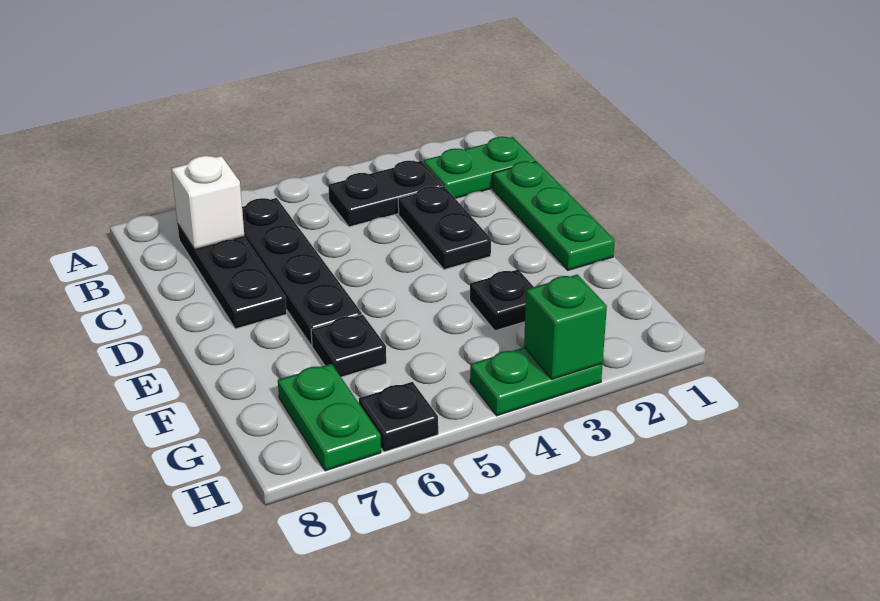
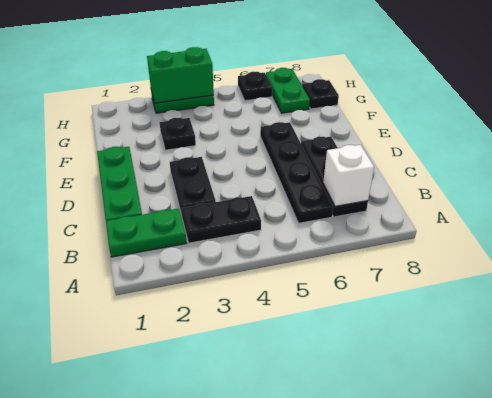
black plate F6 level 1 -> black plate G8 level 1
green brick H3 level 2 -> green brick H3:H4 level 2

